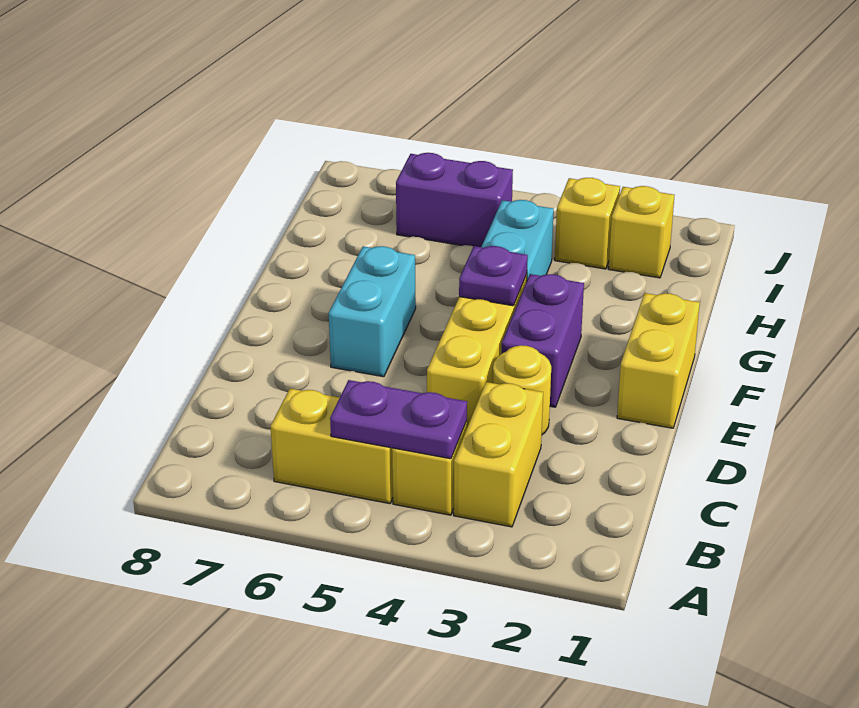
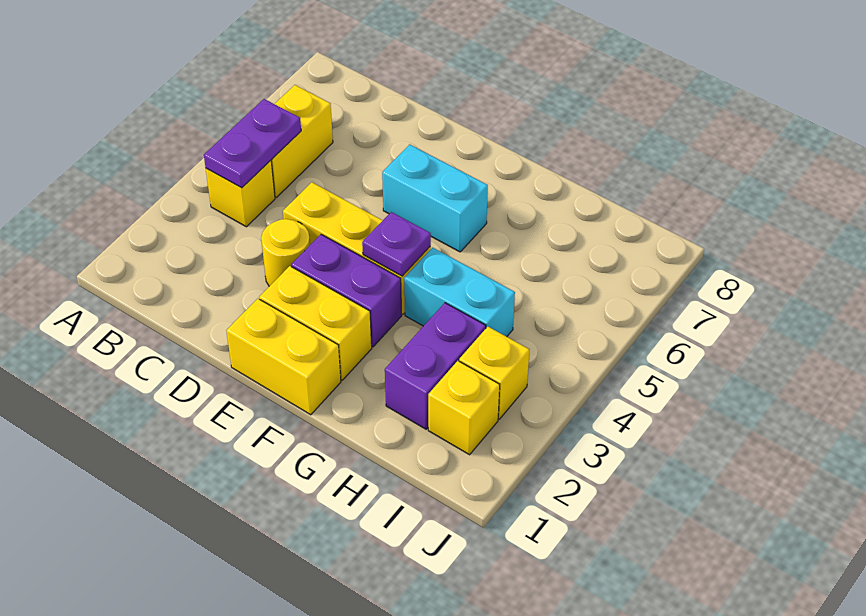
yellow brick B3:C3 level 1 -> yellow brick E2:F2 level 1
purple brick I5:I6 level 1 -> purple brick H2:H3 level 1

